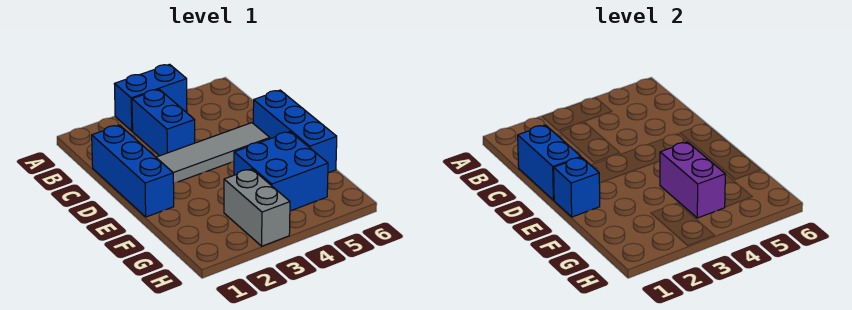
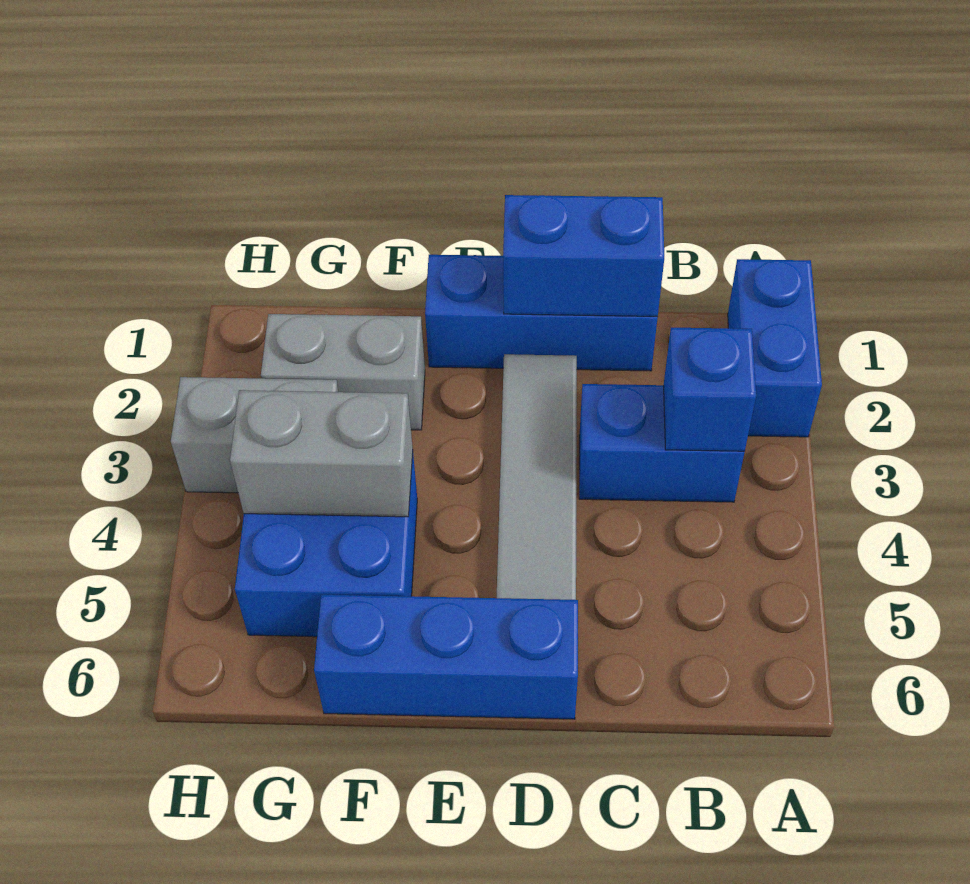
blue brick A3:A4 level 1 -> blue brick A1:A2 level 1
blue brick E1 level 2 -> blue brick B3 level 2
none -> grey brick F2:G2 level 1
purple brick F4:G4 level 2 -> grey brick F4:G4 level 2

